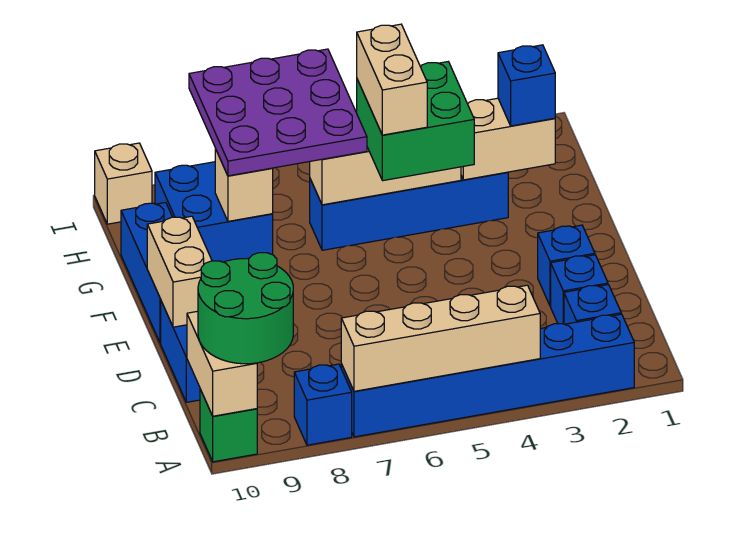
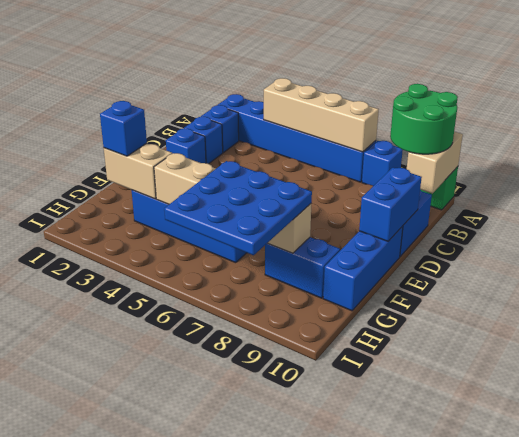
tan brick D10:E10 level 2 -> blue brick D10:E10 level 2
green brick F4:G5 level 3 -> none
tan brick F5:G5 level 4 -> none
purple plate G6:I8 level 3 -> blue plate G6:I8 level 3
blue brick G8:H9 level 1 -> blue brick G8:G9 level 1
tan brick I10 level 1 -> none

